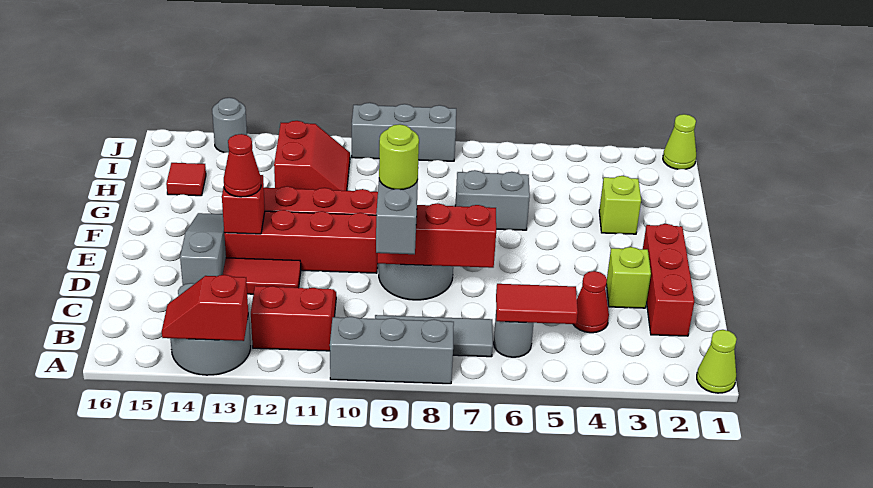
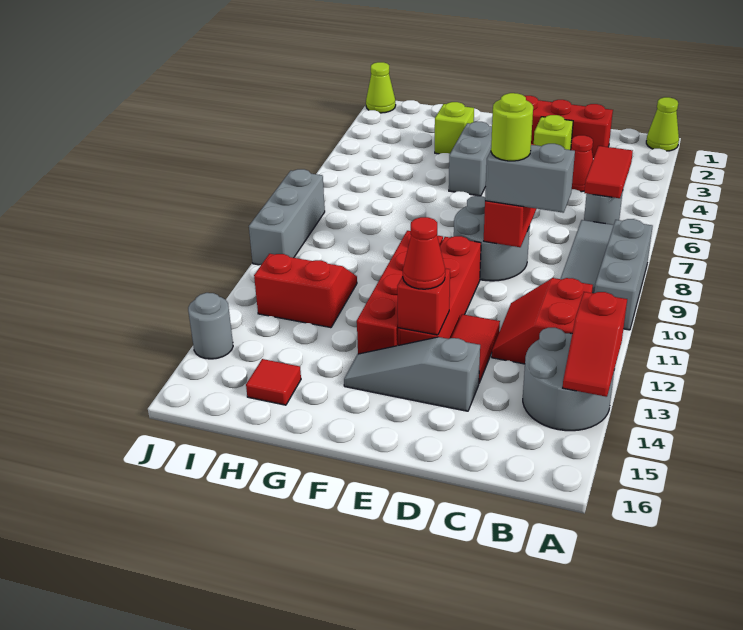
grey brick G6:G7 level 1 -> grey brick F4:F5 level 1

